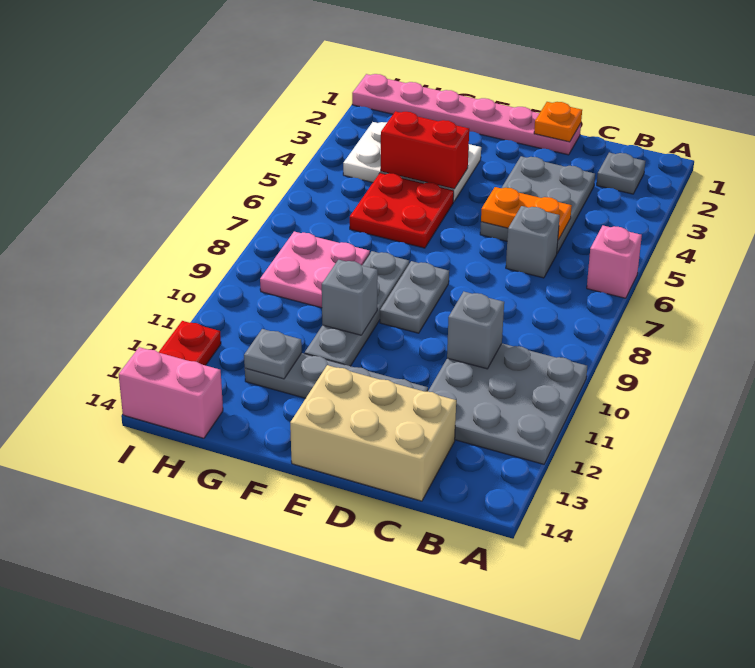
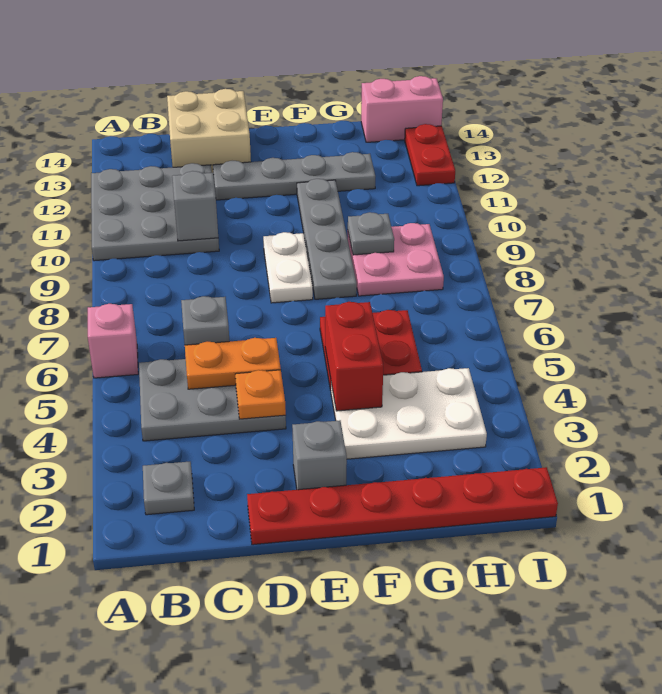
grey plate C3:D5 level 1 -> grey plate B4:D5 level 1
tan brick C13:E14 level 1 -> tan brick C13:D14 level 1
pink plate D1:I1 level 1 -> red plate D1:I1 level 1
orange plate D1 level 2 -> orange plate D4 level 2
grey plate E8:E9 level 1 -> white plate E8:E9 level 1
red brick F4:G4 level 2 -> red brick F4:F5 level 2
grey brick F10 level 2 -> grey brick E2 level 1
grey plate G12 level 2 -> grey plate G9 level 2

